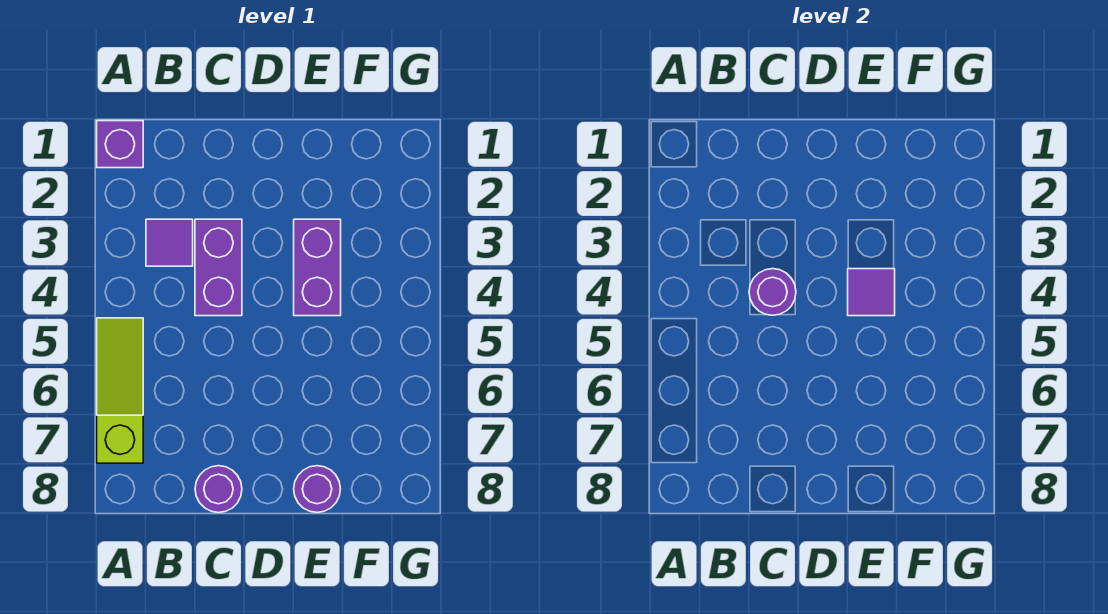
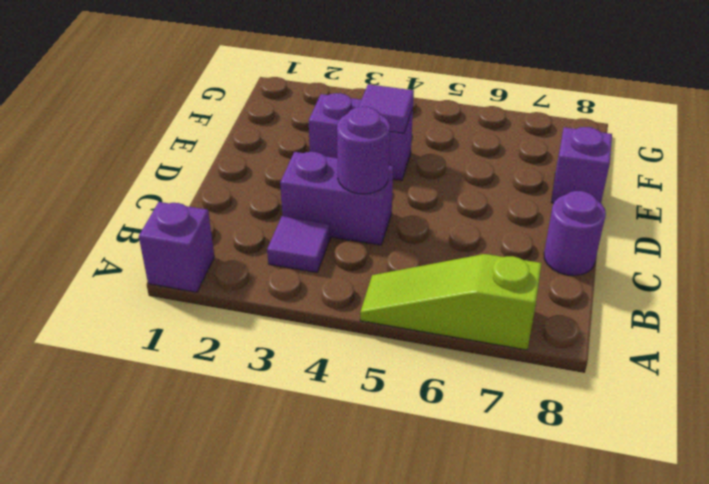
purple round brick E8 level 1 -> purple brick E8 level 1

